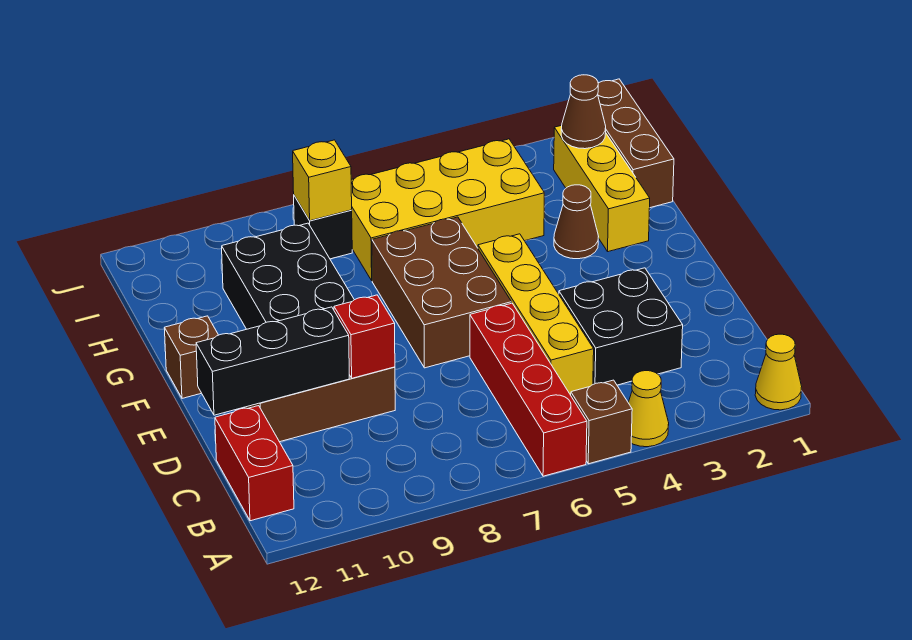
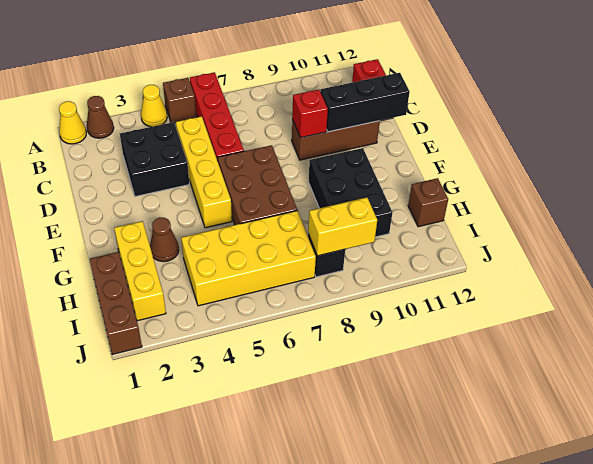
brown brick F12 level 1 -> brown brick H12 level 1
brown cone I2 level 2 -> brown cone A2 level 1
yellow brick I8 level 2 -> yellow brick I8:I9 level 2

